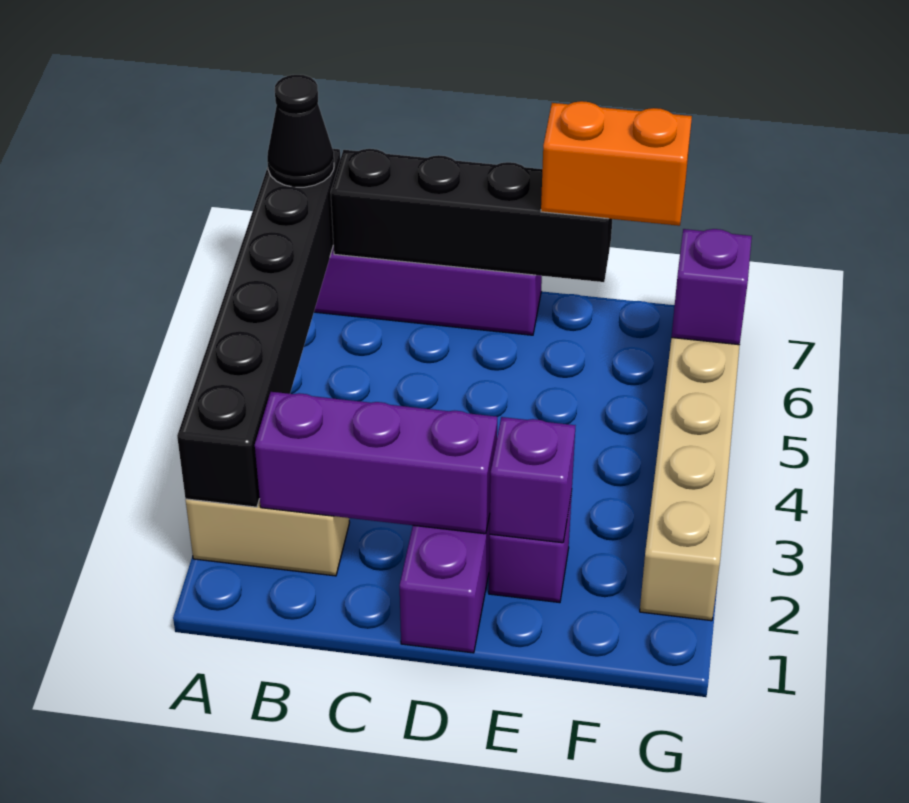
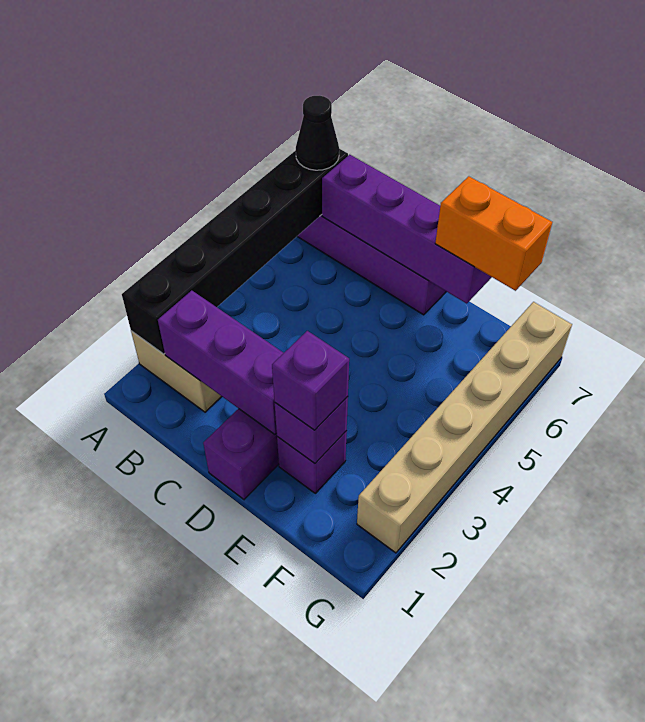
black brick B7:E7 level 2 -> purple brick B7:E7 level 2
purple brick G6 level 2 -> purple brick E2 level 3

